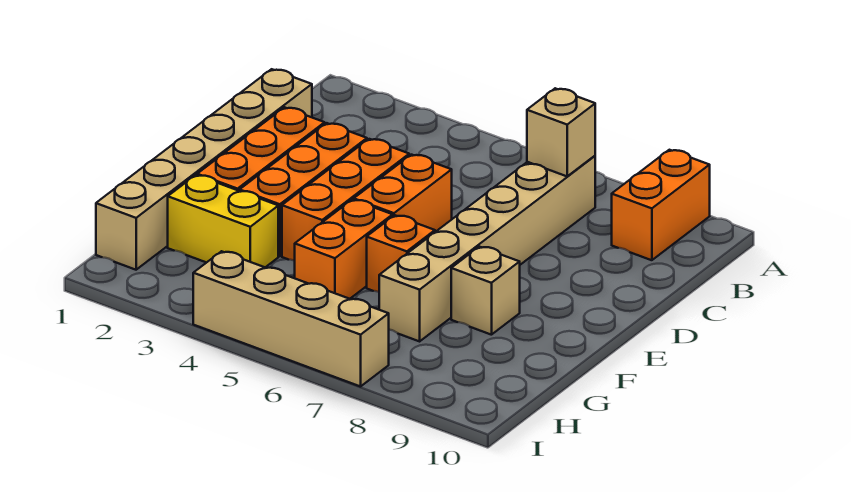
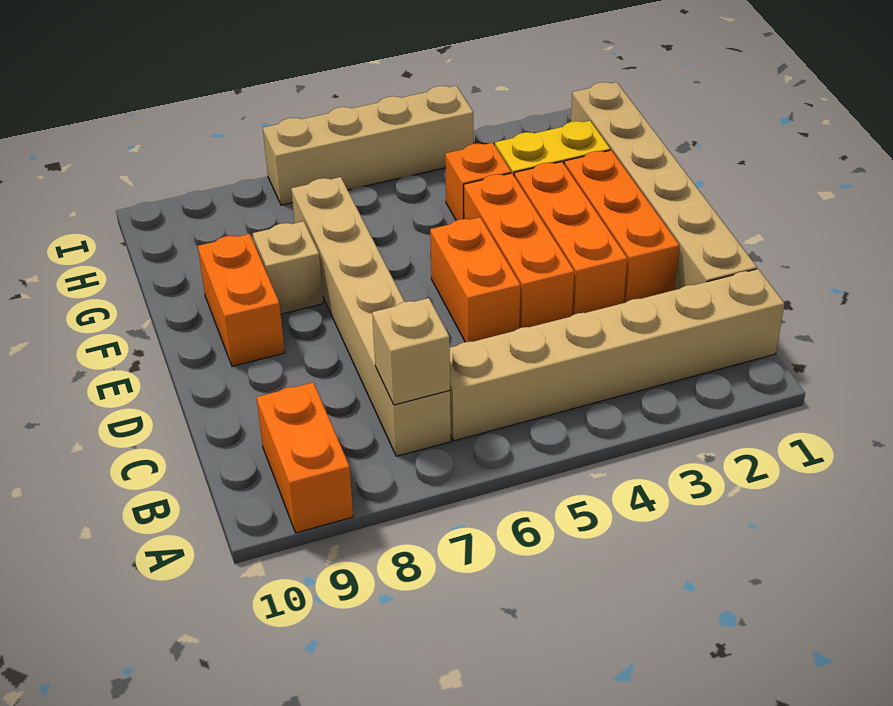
none -> tan brick B1:B6 level 1
orange brick F5:G5 level 1 -> orange brick E9:F9 level 1
orange brick F6 level 1 -> orange brick G4 level 1

